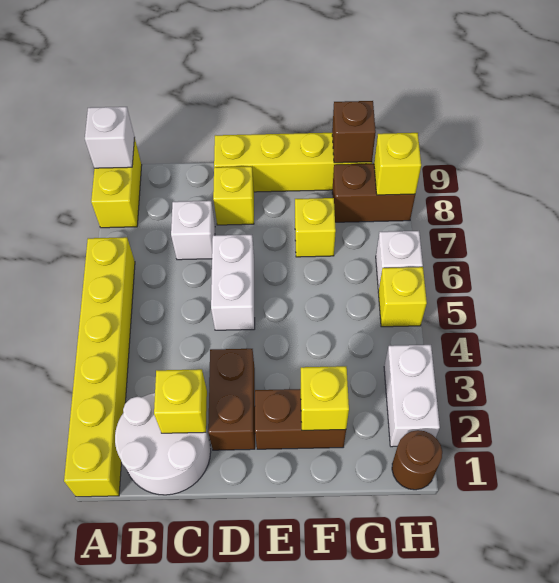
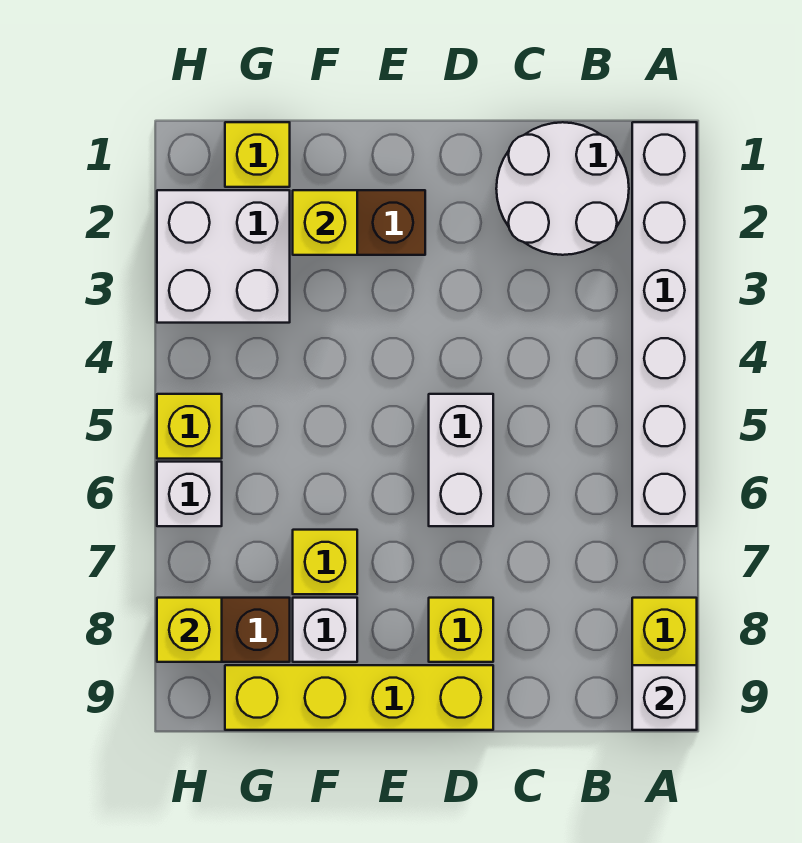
yellow brick A1:A6 level 1 -> white brick A1:A6 level 1
yellow brick C2 level 2 -> yellow brick G1 level 1
white brick C7 level 1 -> white brick F8 level 1
brown brick D2:D3 level 1 -> none
brown brick G9 level 2 -> none
brown round brick H1 level 1 -> none
white brick H2:H3 level 1 -> white brick G2:H3 level 1

